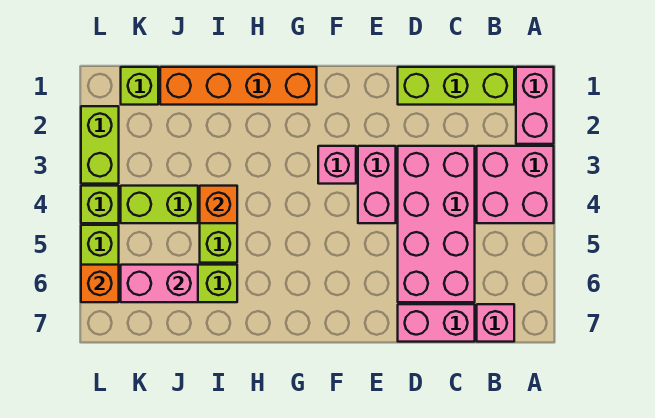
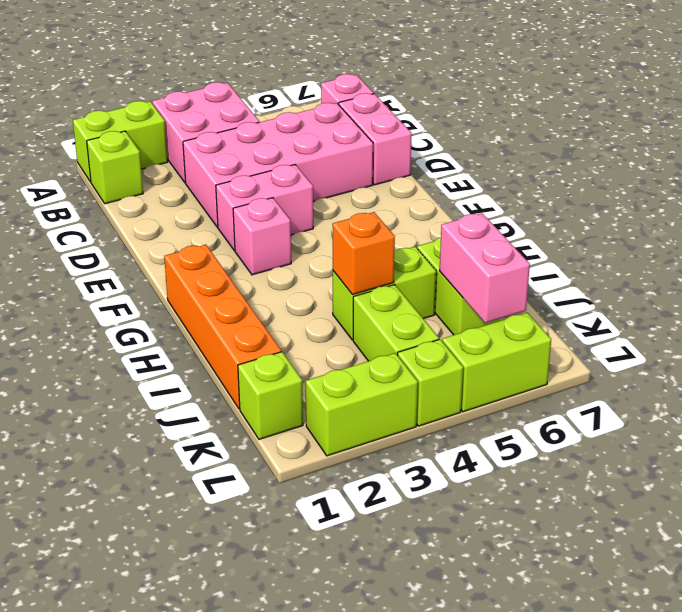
pink brick A1:A2 level 1 -> lime brick A1:A2 level 1
lime brick B1:D1 level 1 -> lime brick B1 level 1
orange brick L6 level 2 -> none

